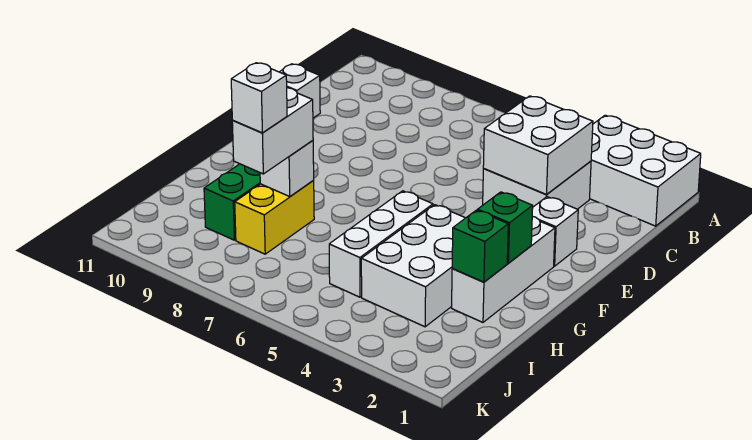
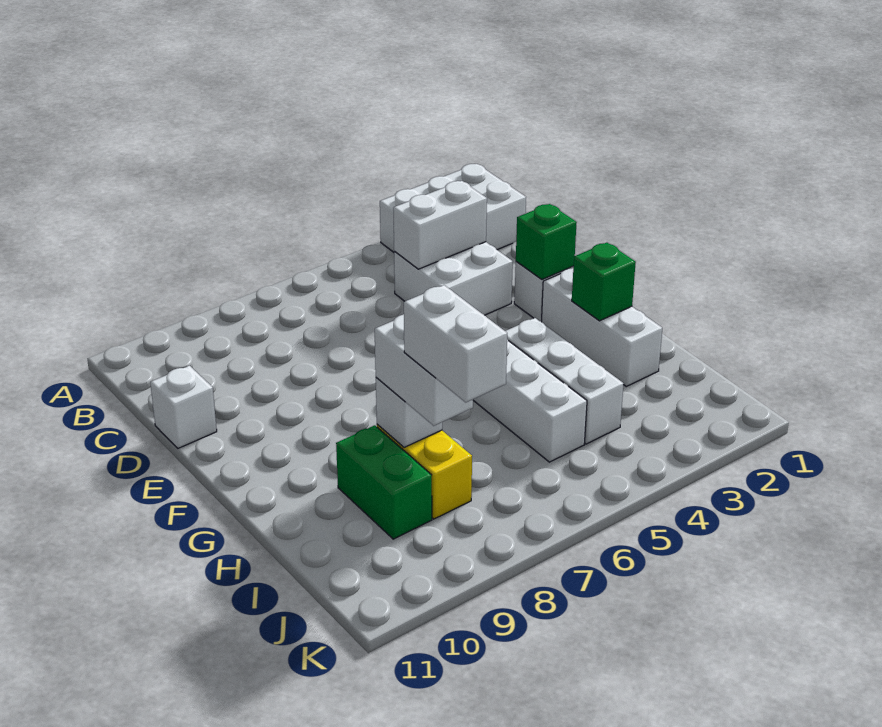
white brick C3:D4 level 2 -> white brick C3:C4 level 2
white brick G3:I4 level 1 -> white brick G4:I4 level 1
green brick H2 level 2 -> green brick E2 level 2
white brick I8 level 4 -> white brick I8:J8 level 4

